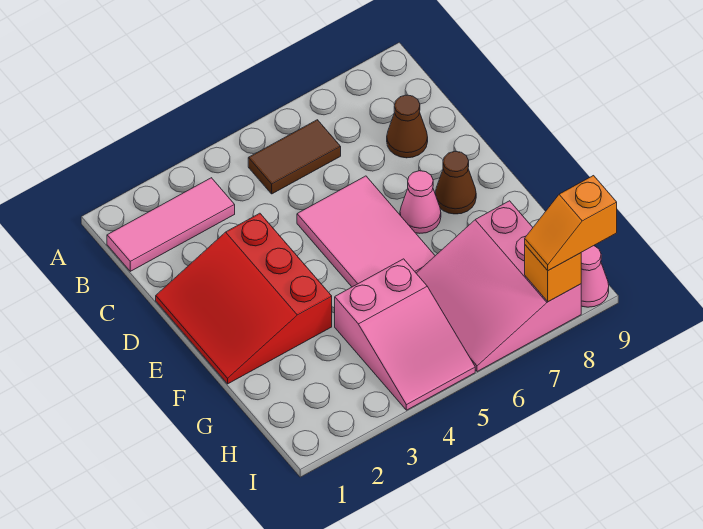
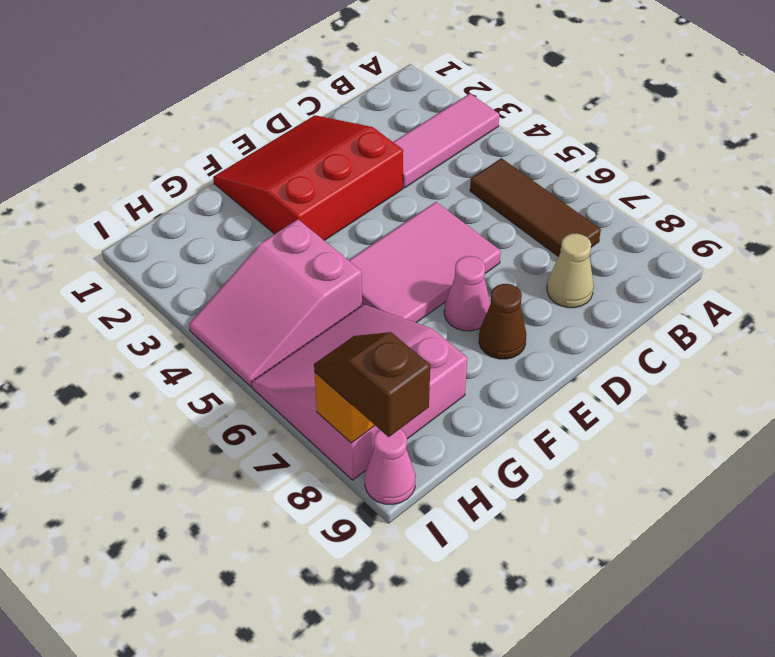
pink tile B1:B3 level 1 -> pink tile A3:C3 level 1
brown tile B5:B6 level 1 -> brown tile B5:B7 level 1
brown cone C8 level 1 -> tan cone C8 level 1
orange slope I8:I9 level 3 top 9 -> brown slope I8:I9 level 3 top 9

